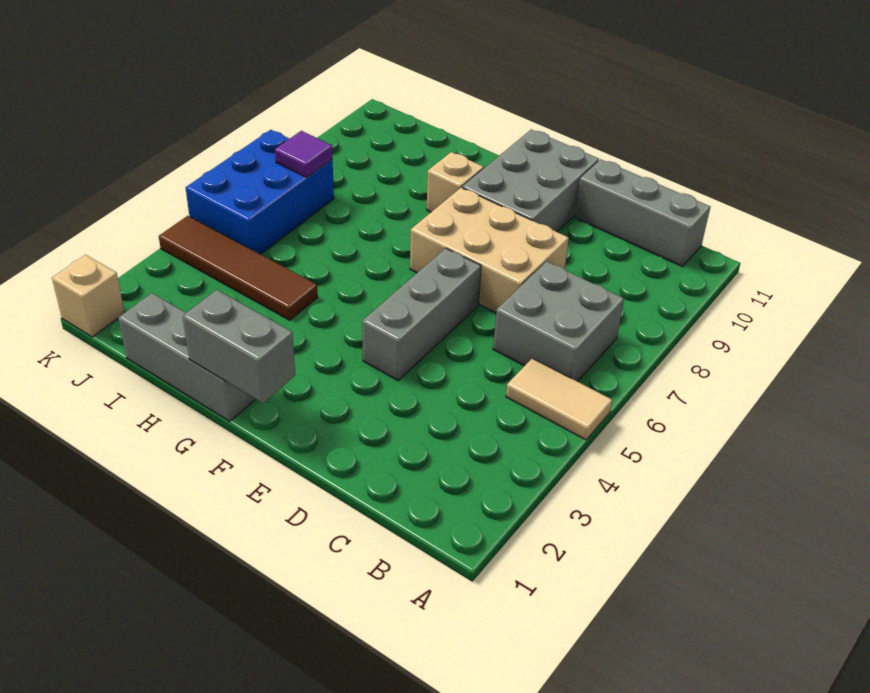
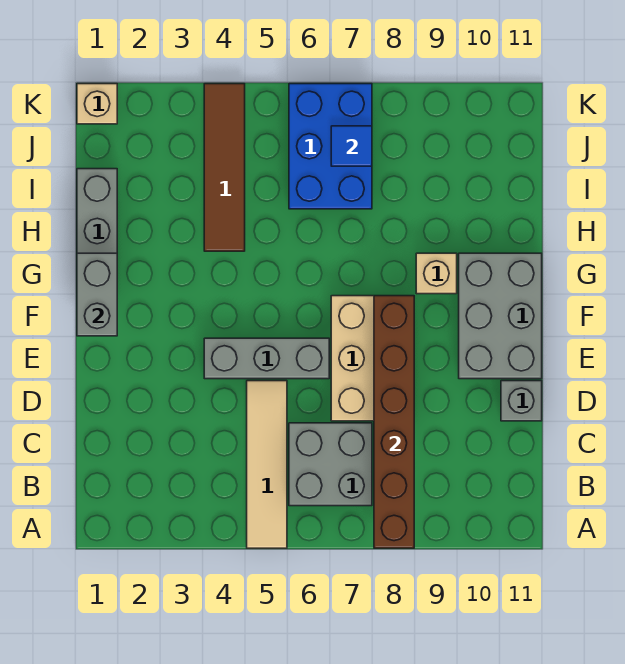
tan tile A5:B5 level 1 -> tan tile A5:D5 level 1
none -> brown brick A8:F8 level 2
grey brick B11:D11 level 1 -> grey brick D11 level 1
grey brick E9:F11 level 1 -> grey brick E10:G11 level 1
blue brick J5:K7 level 1 -> blue brick I6:K7 level 1
purple tile J7 level 2 -> blue tile J7 level 2

